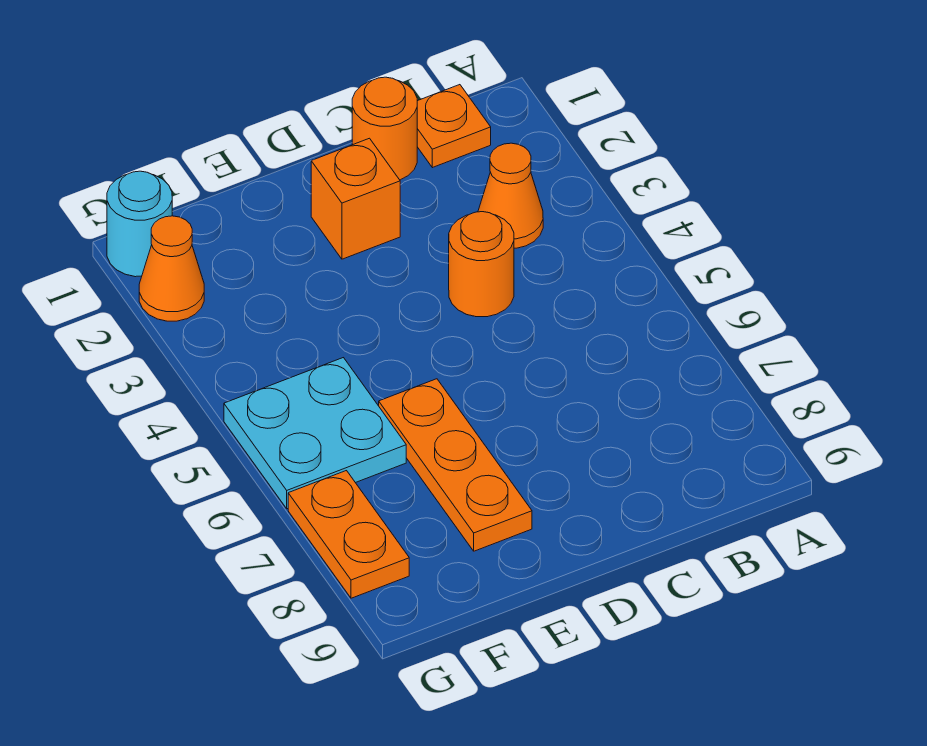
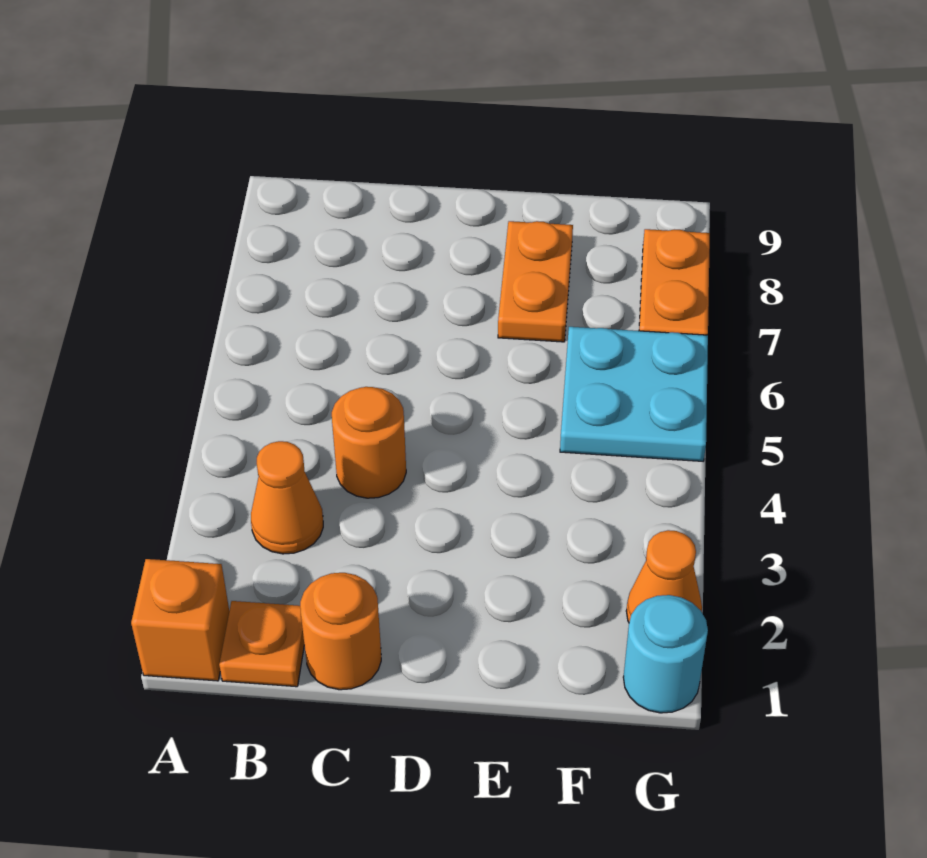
orange brick D2 level 1 -> orange brick A1 level 1
orange plate E6:E8 level 1 -> orange plate E7:E8 level 1

